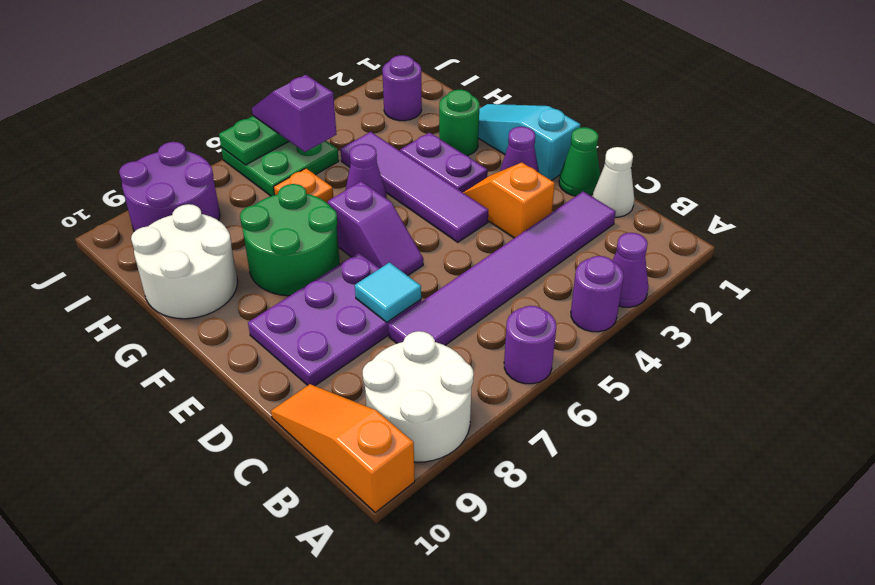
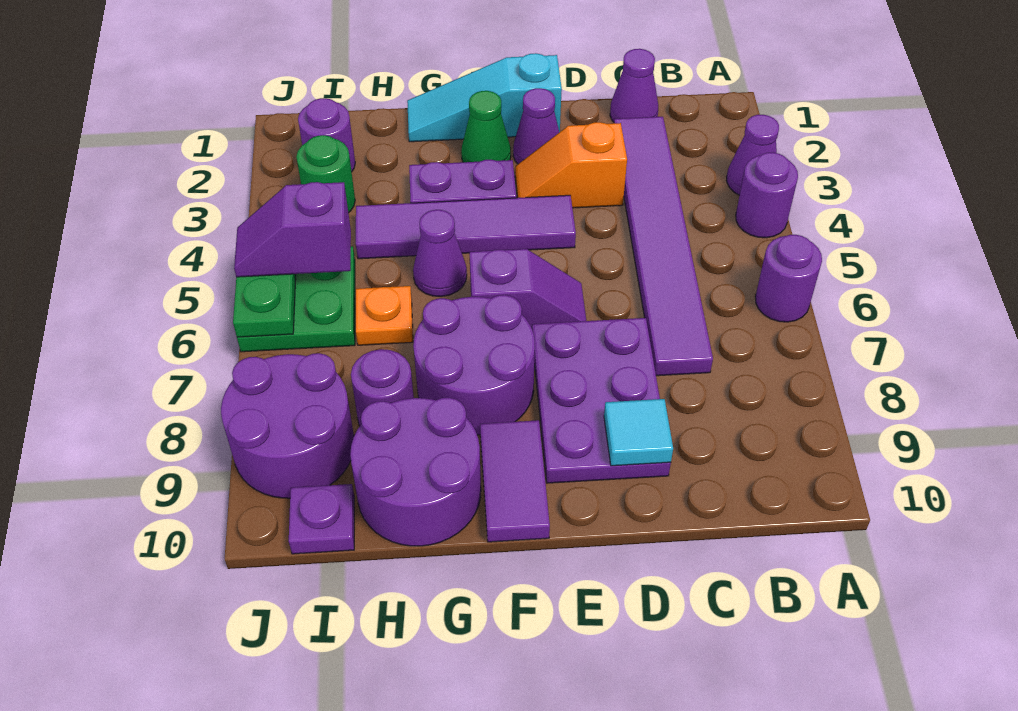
white round brick A8:B9 level 1 -> none
orange slope A10:C10 level 1 top A -> none
white cone C1 level 1 -> purple cone C1 level 1
green cone D1 level 1 -> green cone F2 level 1
cyan tile D7 level 2 -> cyan tile D9 level 2
green round brick F7:G8 level 1 -> purple round brick F7:G8 level 1
none -> purple tile F9:F10 level 1
green round brick G2 level 1 -> green round brick I3 level 1
white round brick G9:H10 level 1 -> purple round brick G9:H10 level 1
none -> purple round brick H8 level 1
none -> purple plate I10 level 1

